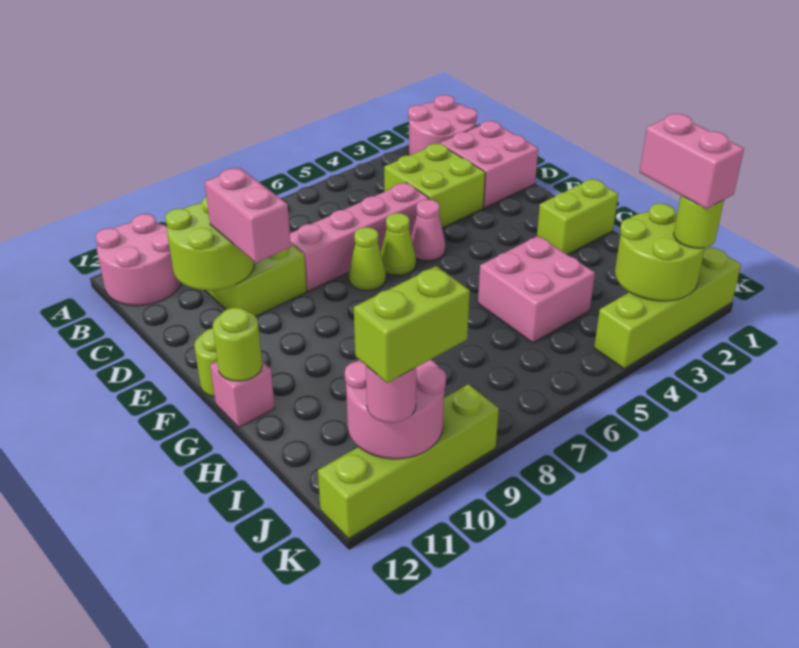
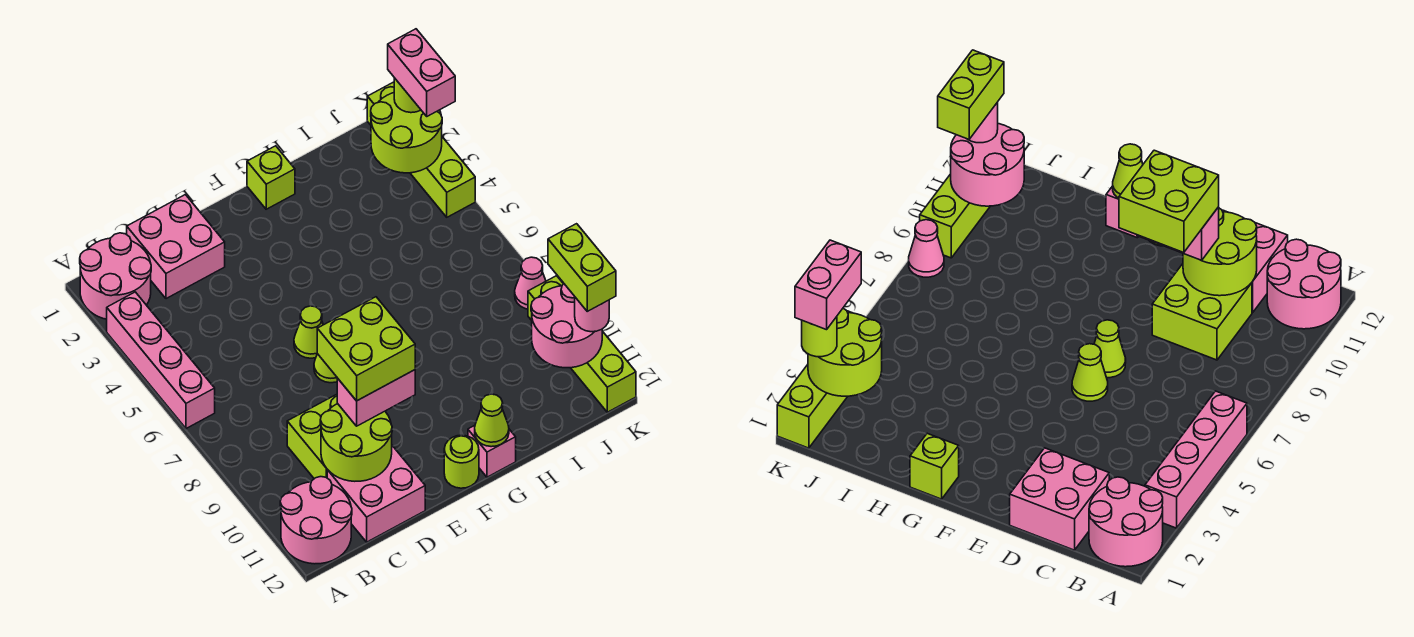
lime brick C3:D4 level 1 -> lime brick D9:E10 level 4
pink brick D5:D8 level 1 -> pink brick A3:A6 level 1
pink cone E5 level 1 -> pink cone K8 level 1
lime brick G1:G2 level 1 -> lime brick G1 level 1
lime round brick G12 level 2 -> lime cone G12 level 2
pink brick H4:I5 level 1 -> pink brick C11:D12 level 1
pink brick J2:K2 level 4 -> pink brick K2:K3 level 4

